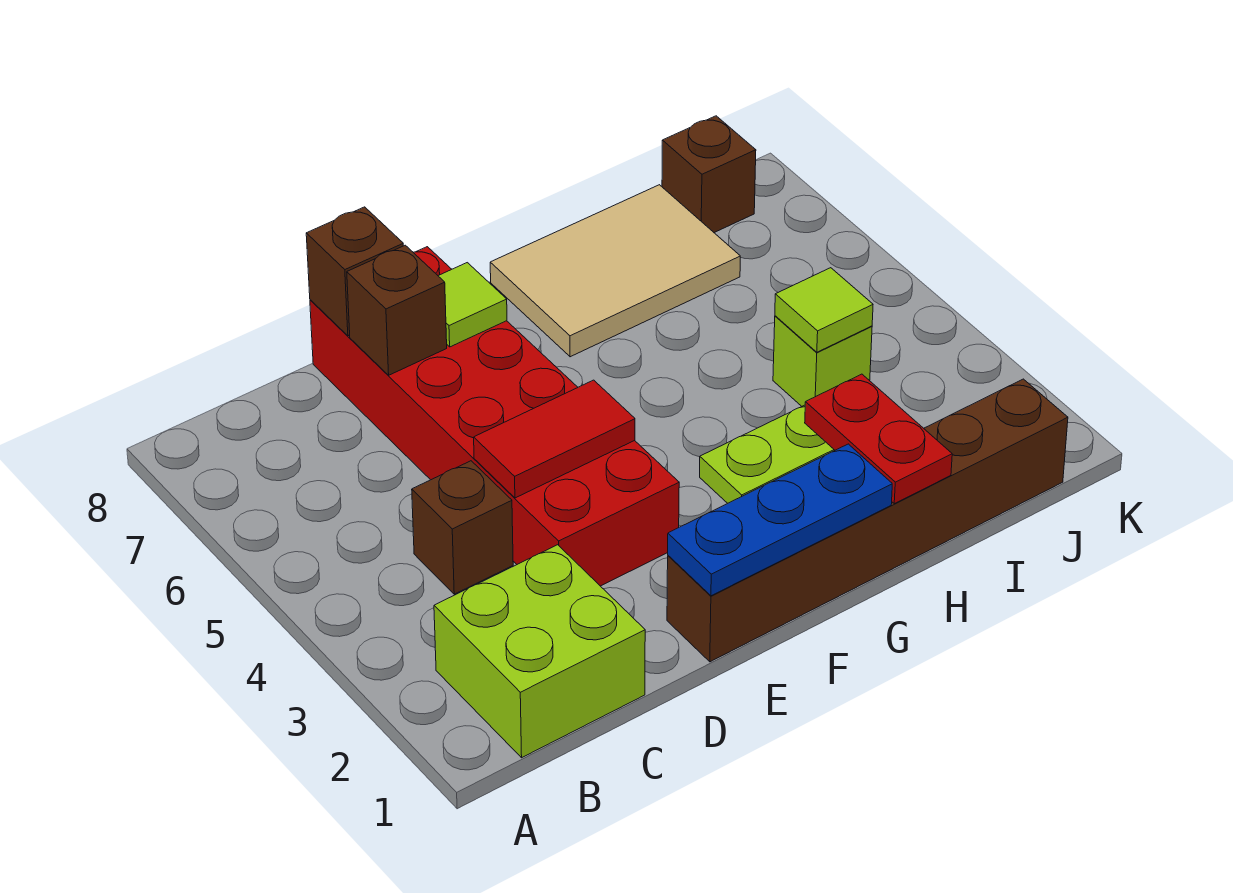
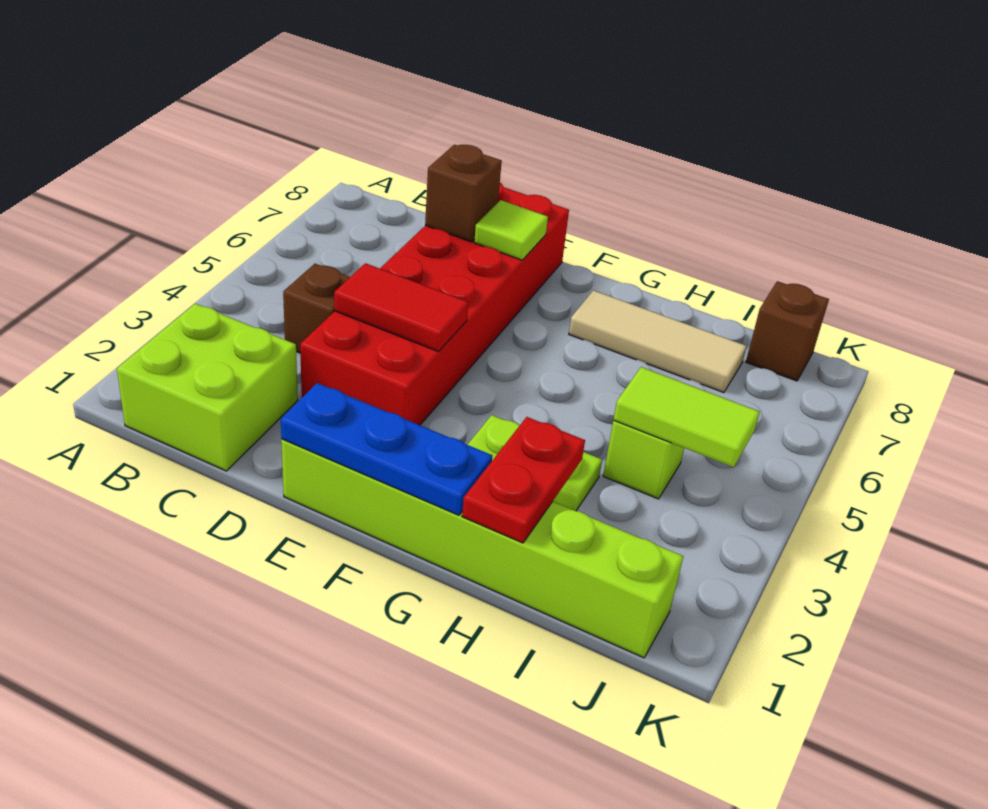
brown brick D8 level 2 -> none
brown brick E1:J1 level 1 -> lime brick E1:J1 level 1
tan tile G7:I8 level 1 -> tan tile G7:I7 level 1
lime tile I4 level 2 -> lime tile I4:J4 level 2

